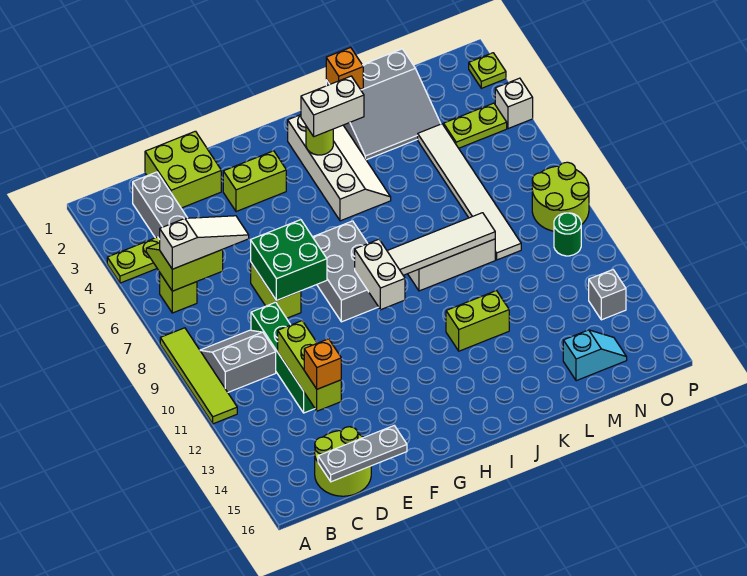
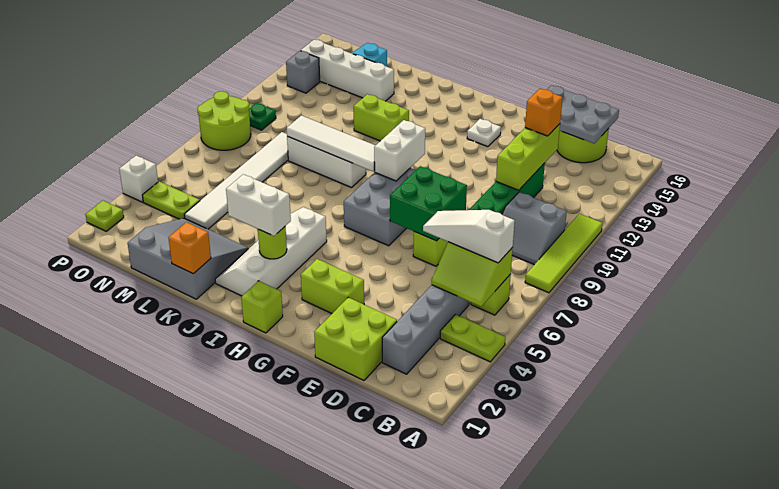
grey plate C16:E16 level 2 -> grey plate C15:E16 level 2
none -> white plate G14 level 1
none -> lime brick H1 level 1
none -> white brick L14:O14 level 1
green round brick O10 level 1 -> green plate O10 level 1

